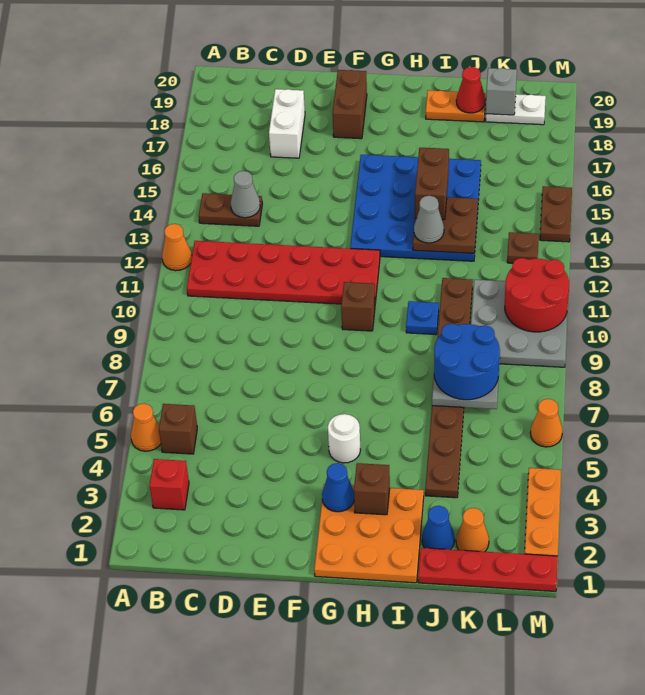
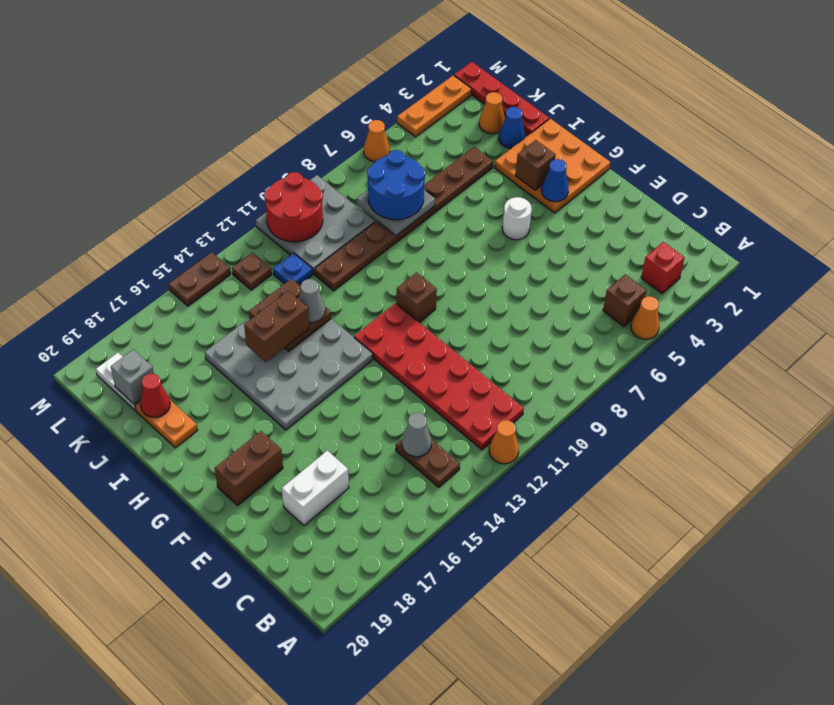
blue plate G13:J16 level 1 -> grey plate G13:J16 level 1
blue plate I10 level 1 -> blue plate K12 level 1

